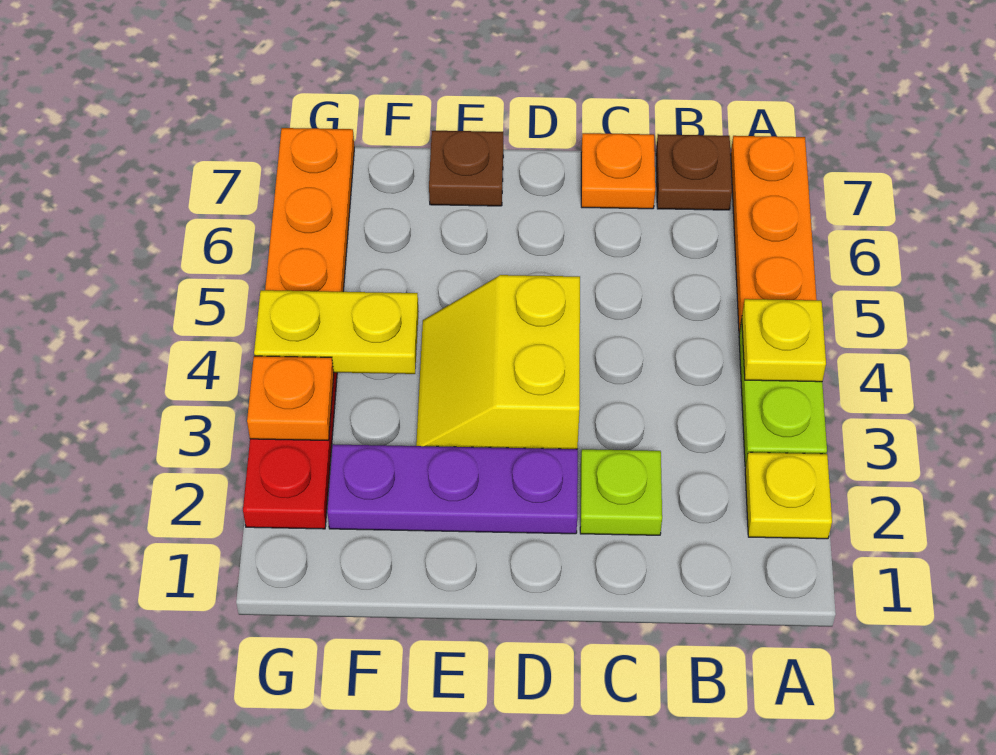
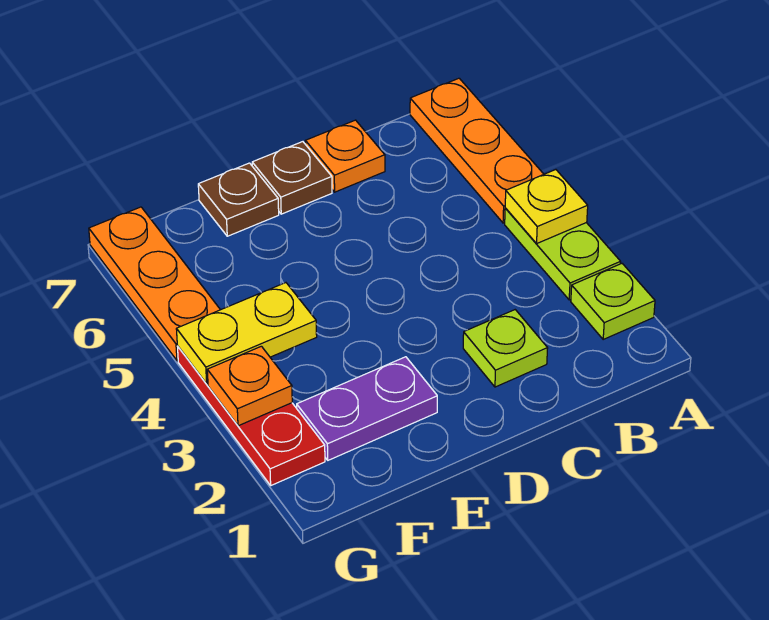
yellow plate A2 level 1 -> lime plate A2 level 1
brown plate B7 level 1 -> brown plate D7 level 1
purple plate D2:F2 level 1 -> purple plate E2:F2 level 1
yellow slope D3:E4 level 1 top D -> none

